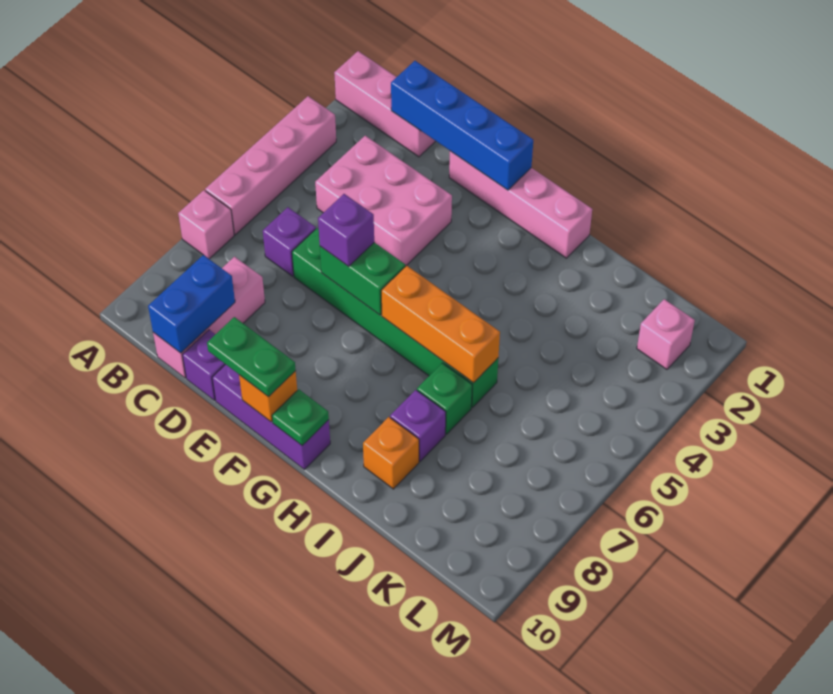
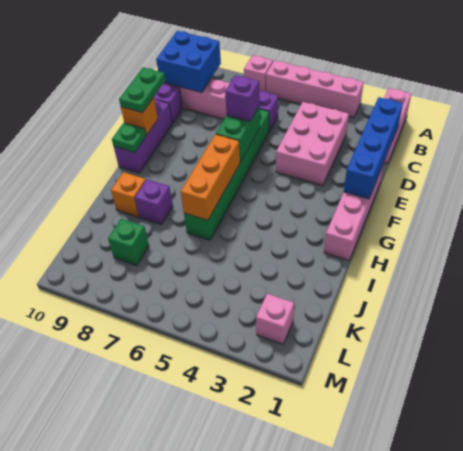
blue brick C9:C10 level 2 -> blue brick B9:C10 level 2
green brick I7 level 1 -> green brick K8 level 1

